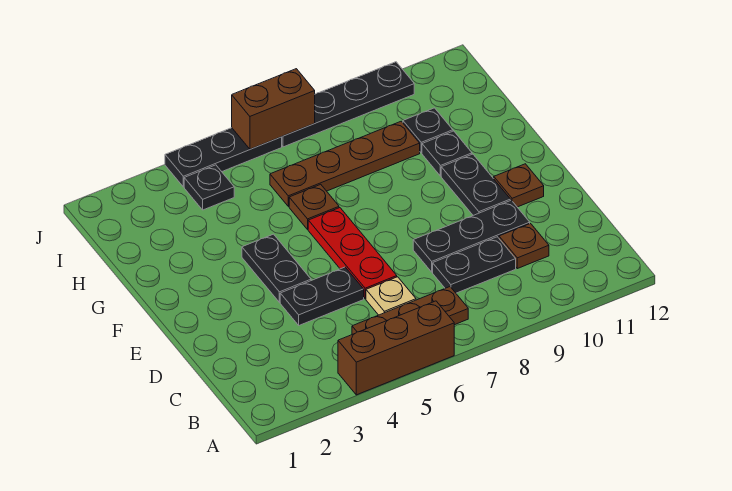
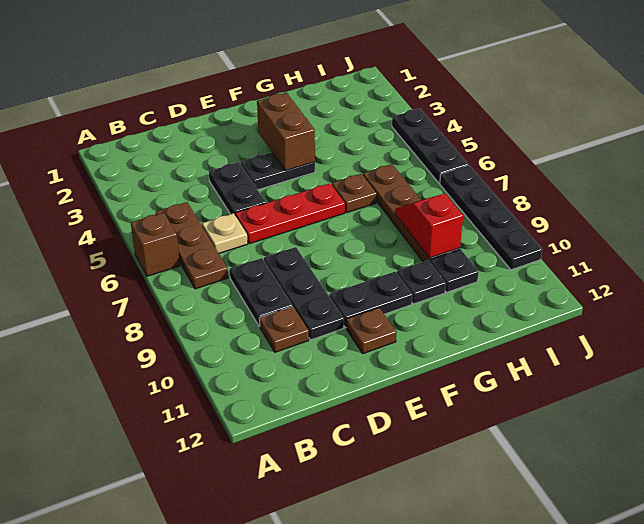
brown brick A4:A6 level 1 -> brown brick A6 level 1
none -> red slope H8:H9 level 2 top 9
black plate I4 level 1 -> none
brown brick J6:J7 level 2 -> brown brick F3:F4 level 2

